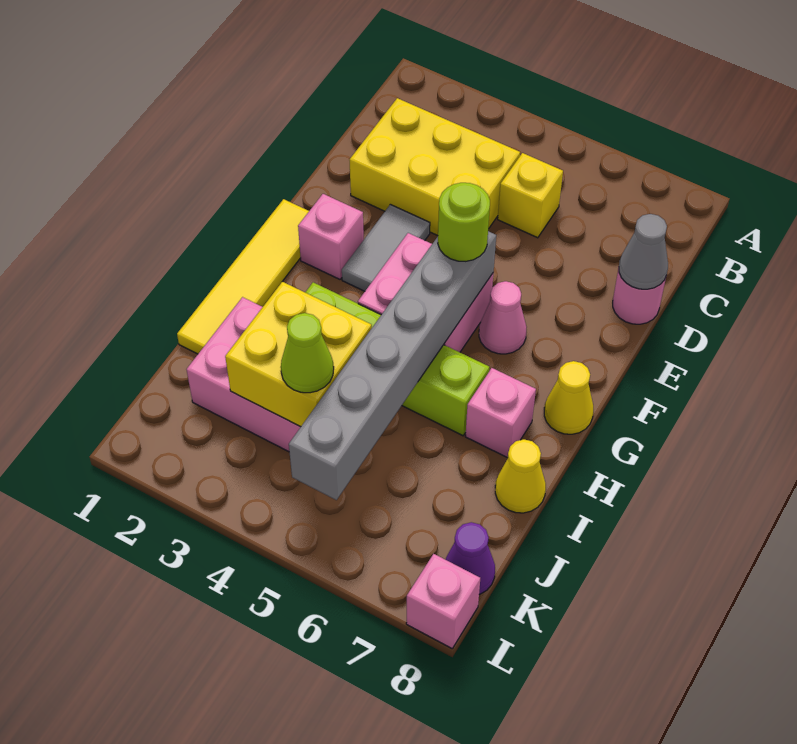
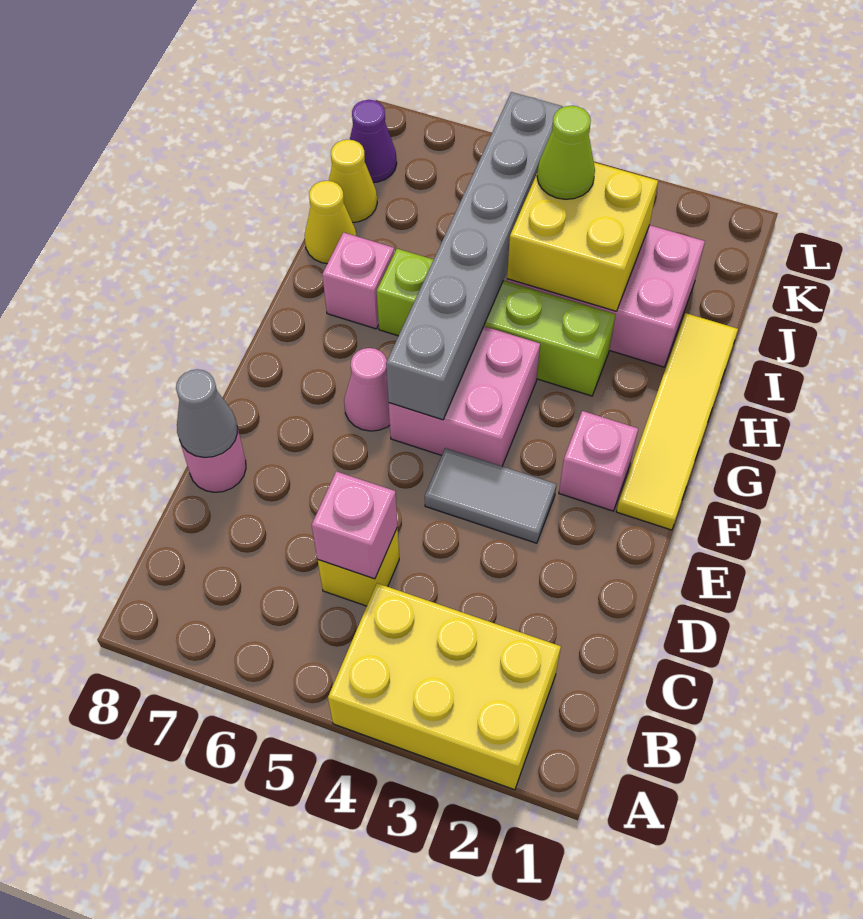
yellow brick C2:D4 level 1 -> yellow brick A2:B4 level 1
grey tile E3:F3 level 1 -> grey tile E3:E4 level 1
lime round brick F5 level 3 -> none
yellow cone G8 level 1 -> yellow cone J8 level 1
pink brick L8 level 1 -> pink brick C5 level 2

